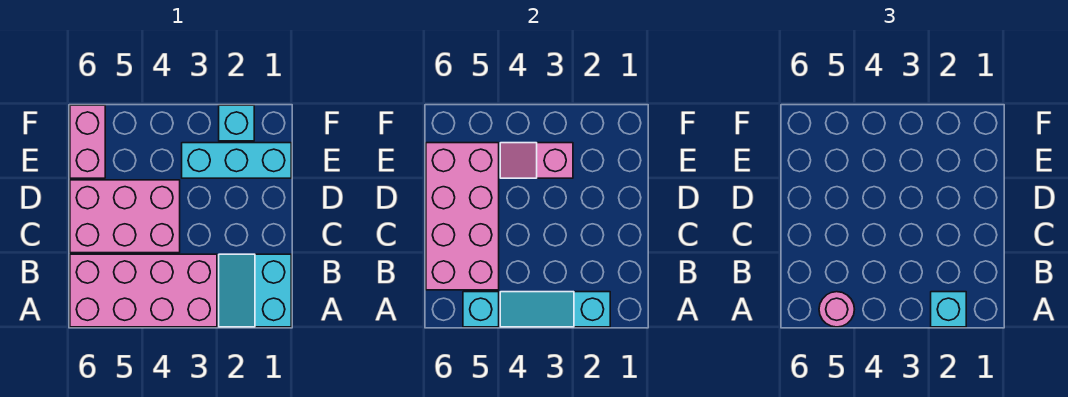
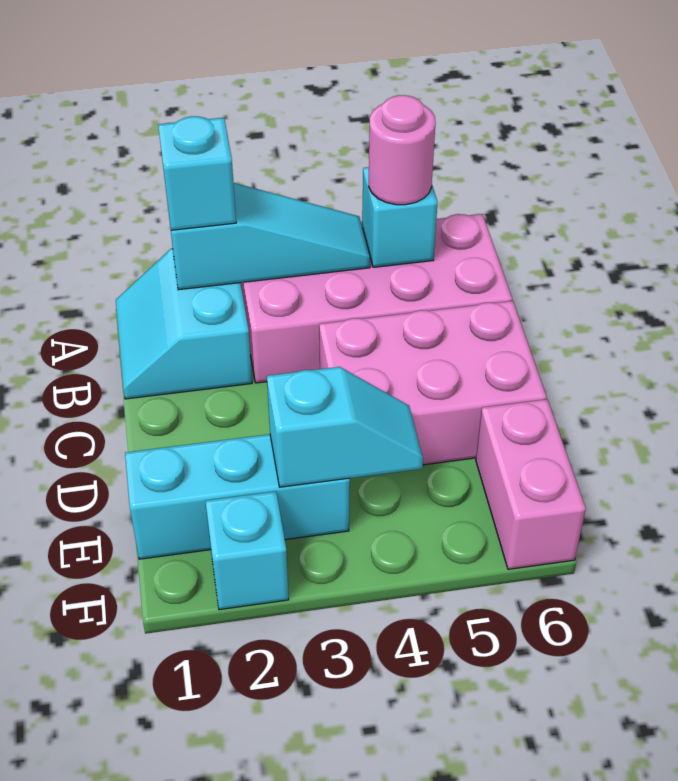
cyan slope A1:B2 level 1 top 1 -> cyan slope A1:B2 level 1 top 2
pink brick B5:E6 level 2 -> none
pink slope E3:E4 level 2 top 3 -> cyan slope E3:E4 level 2 top 3

